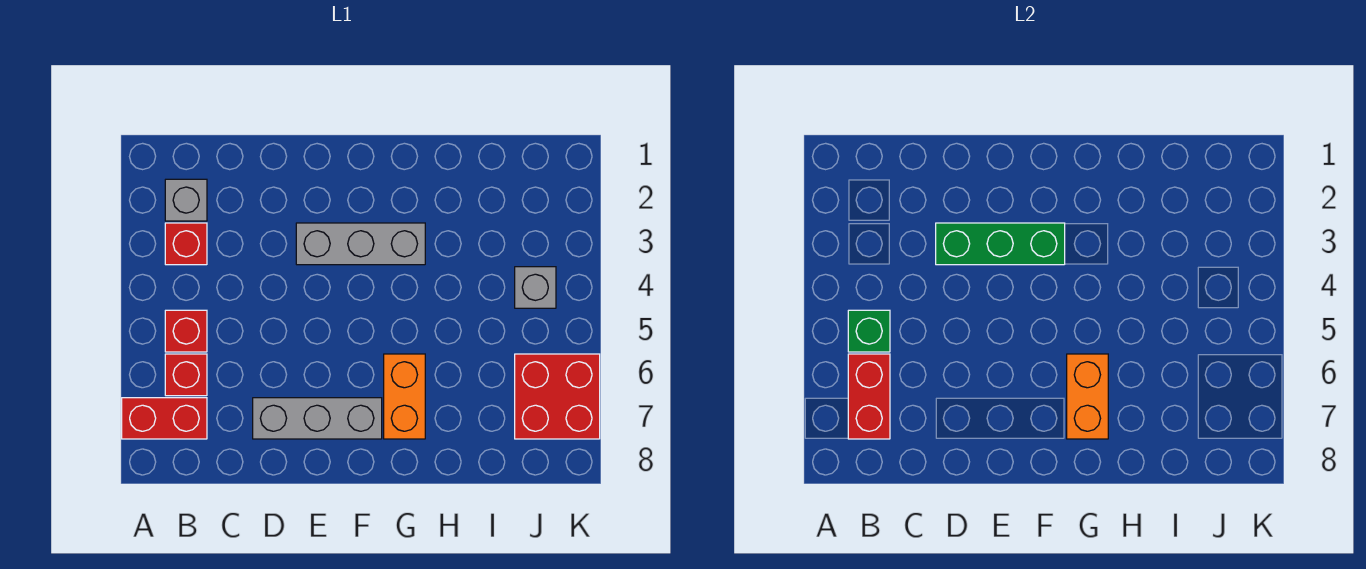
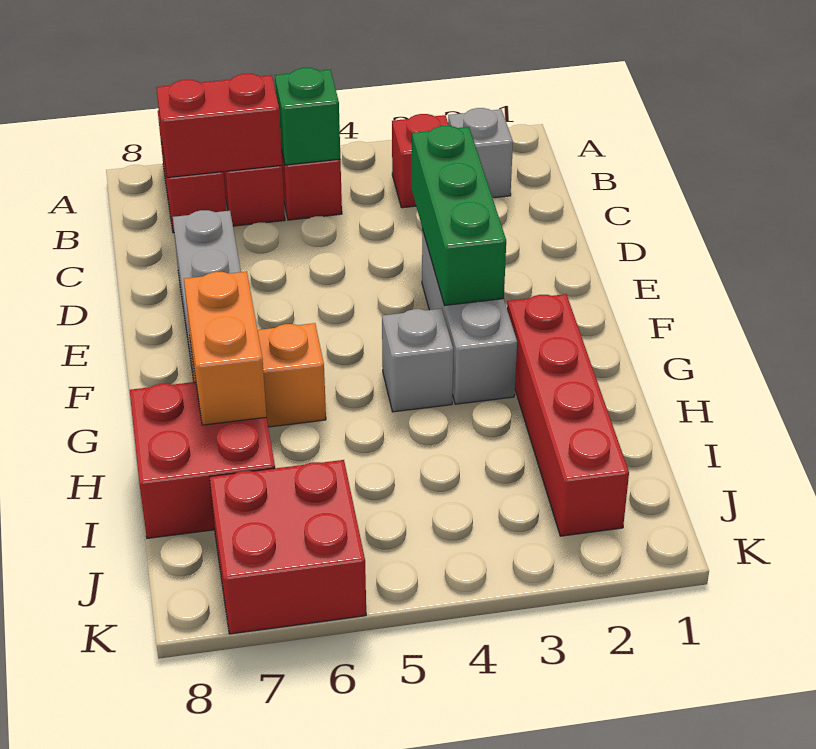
none -> red brick G2:J2 level 1
orange brick G6:G7 level 2 -> orange brick G7:H7 level 2
none -> red brick H7:I8 level 1
grey brick J4 level 1 -> grey brick G4 level 1

